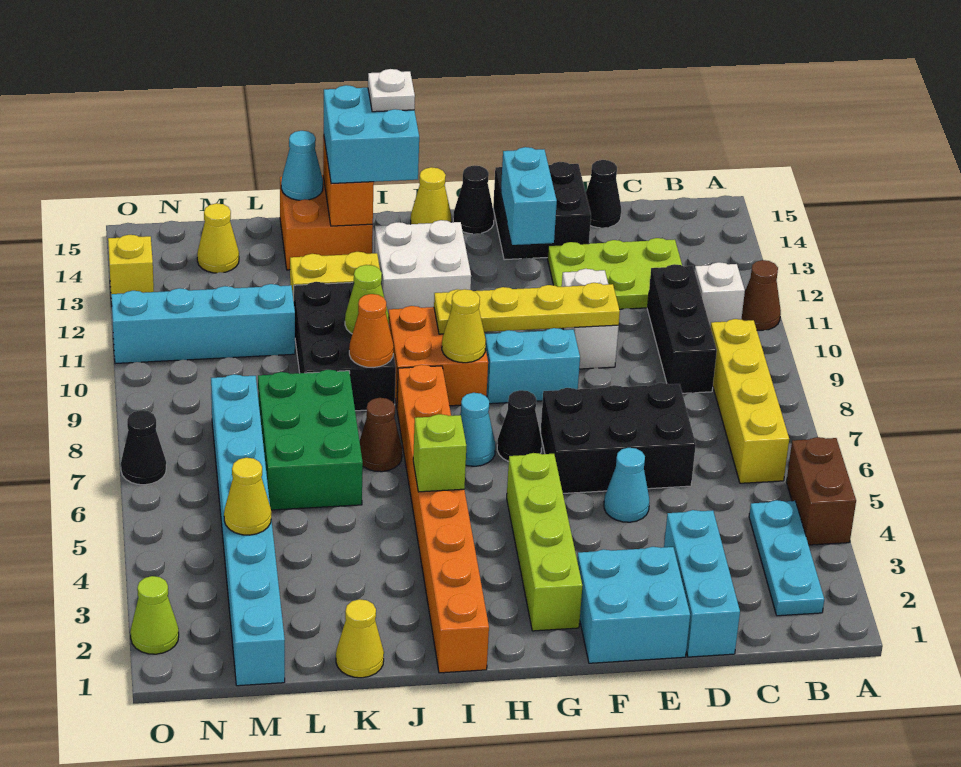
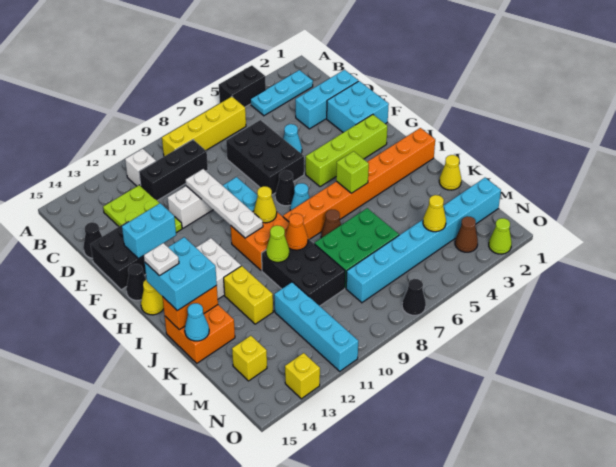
brown brick A4:A5 level 1 -> black brick A4:A5 level 1
brown cone A11 level 1 -> brown cone N3 level 1
yellow plate E10:H10 level 2 -> white plate E10:H10 level 2
black brick J9:K11 level 1 -> black brick J9:L10 level 1
yellow cone M14 level 1 -> yellow brick M14 level 1

